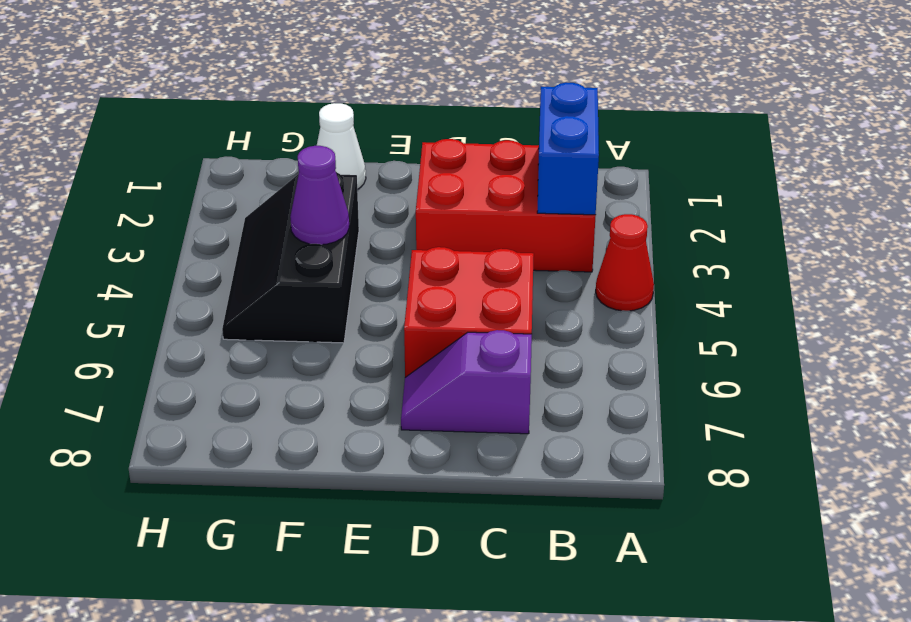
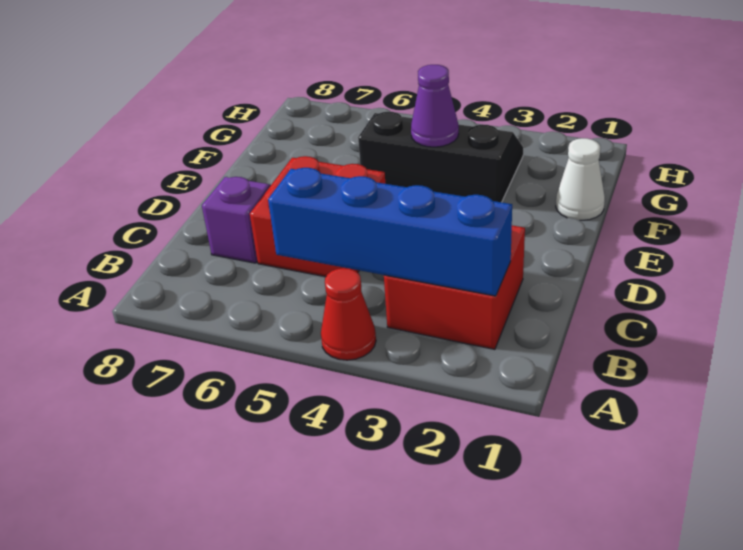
red brick B2:D3 level 1 -> red brick B2:C3 level 1
blue brick B2:B3 level 2 -> blue brick B2:B5 level 2

